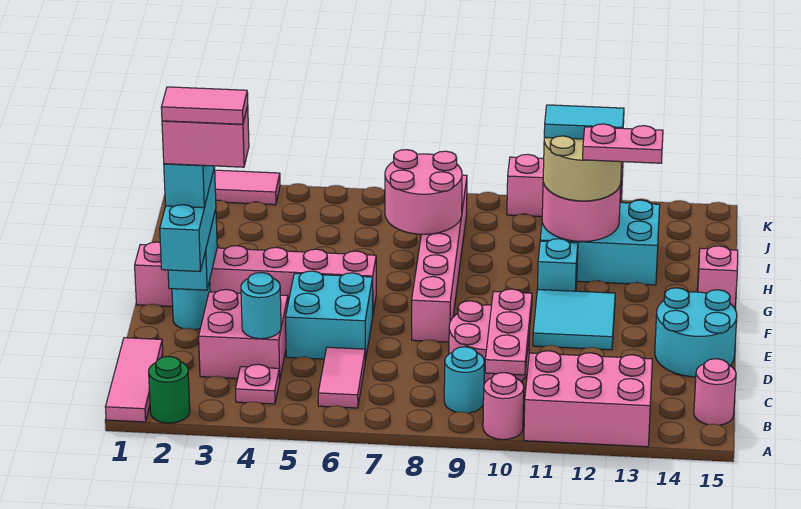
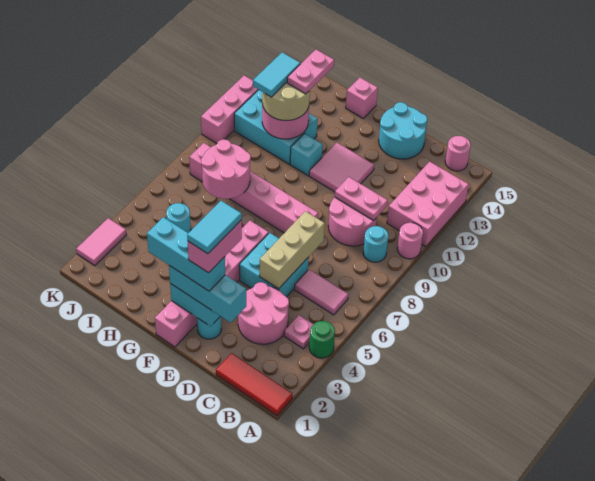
pink tile A1:C1 level 1 -> red tile A1:C1 level 1
green round brick A2 level 1 -> green round brick A4 level 1
pink plate B10:D10 level 2 -> pink plate C10:D10 level 2
pink brick C3:D4 level 1 -> pink round brick C3:D4 level 1
cyan round brick C4 level 2 -> cyan round brick I5 level 1
none -> tan brick D5:D7 level 2
pink tile E2:E3 level 6 -> cyan tile E2:E3 level 6
cyan tile E11:F12 level 1 -> pink tile E11:F12 level 1
cyan brick H11:I13 level 1 -> cyan brick H11:J12 level 1

